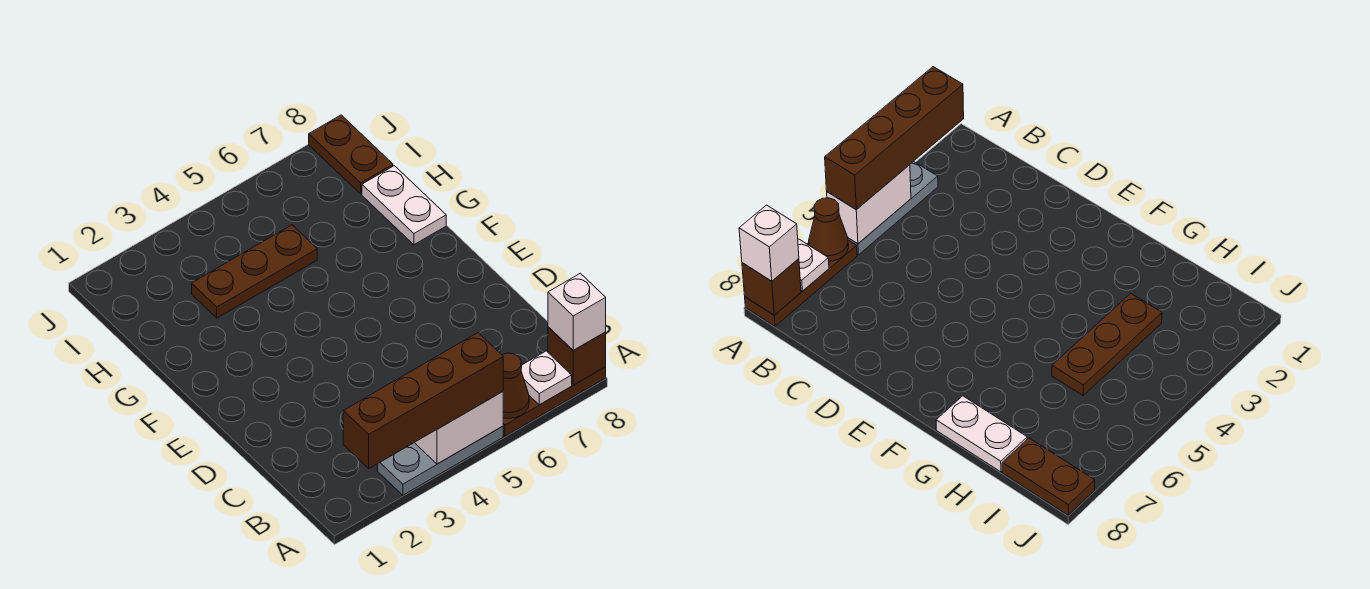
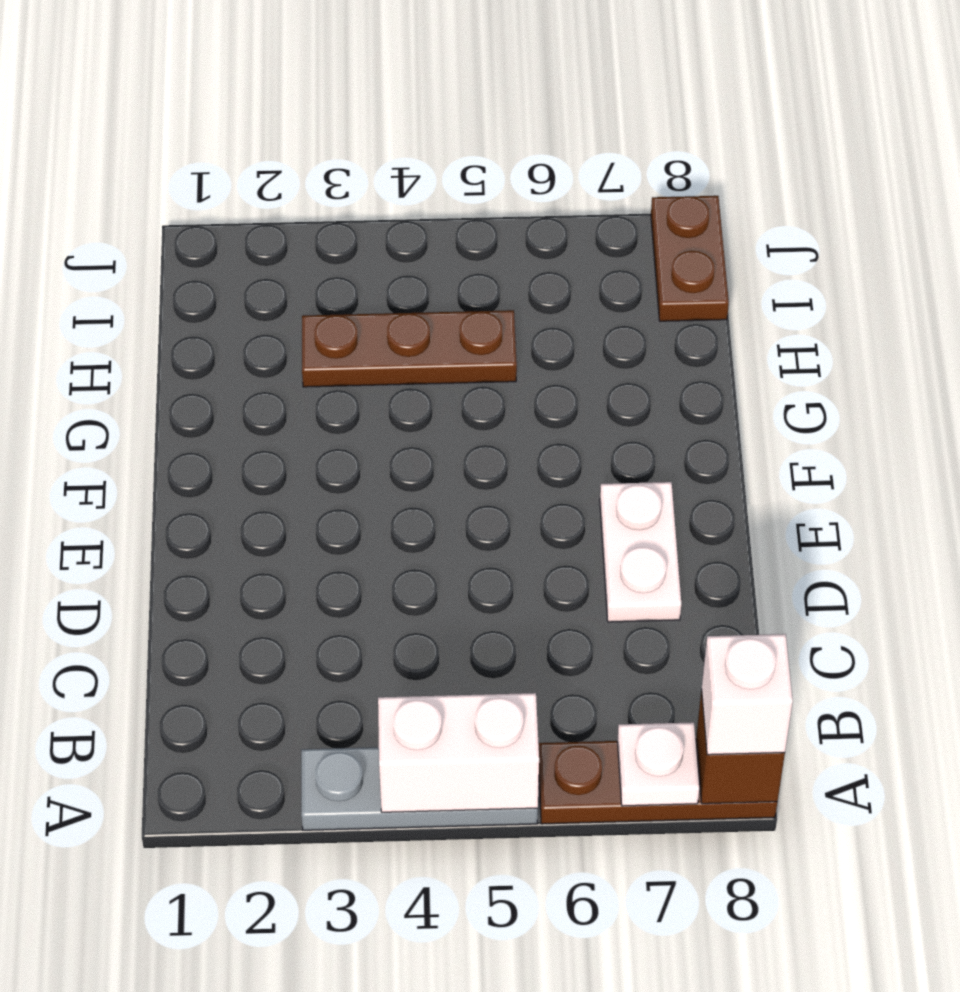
brown brick A2:A5 level 3 -> none
brown cone A6 level 2 -> none
white plate G8:H8 level 1 -> white plate D7:E7 level 1

